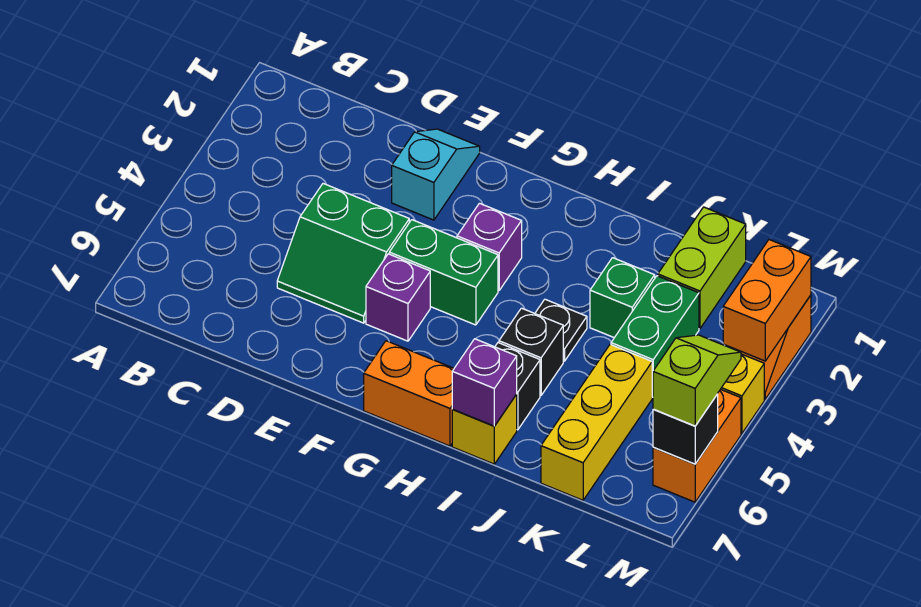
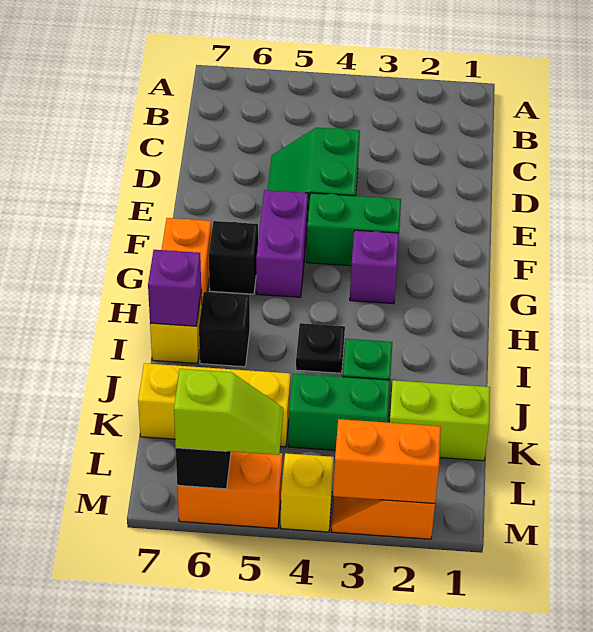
cyan slope E1:E2 level 1 top 2 -> none
green brick F4:G4 level 1 -> green brick F3:F4 level 1
purple brick F5 level 1 -> purple brick F5:G5 level 1
black brick I5 level 1 -> black brick G6 level 1

